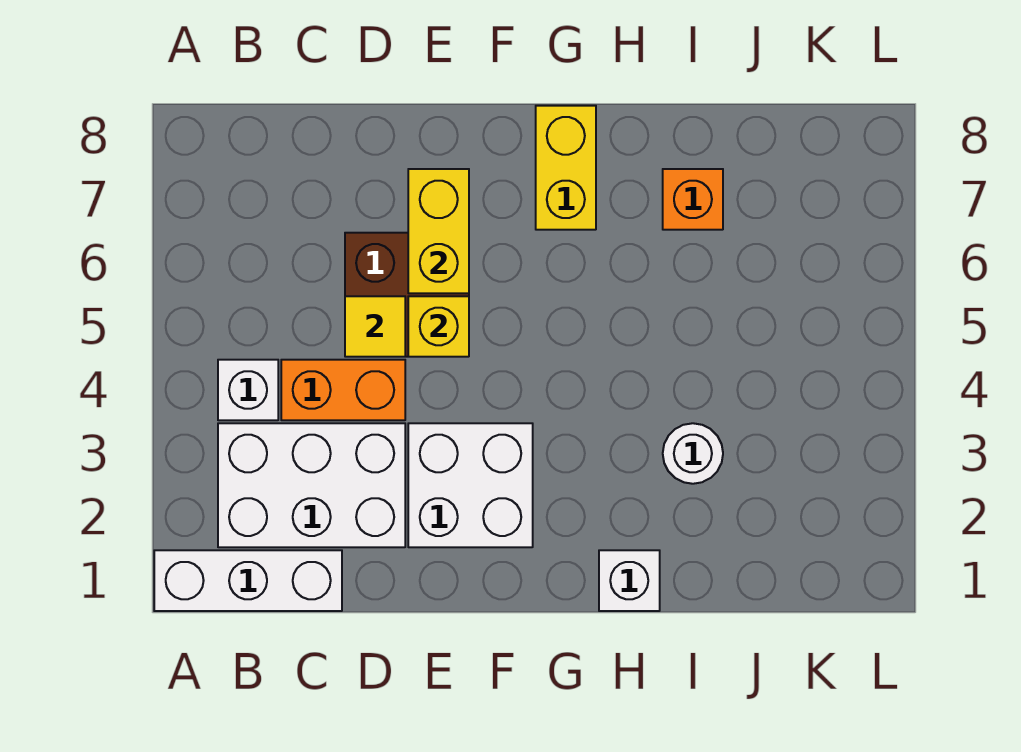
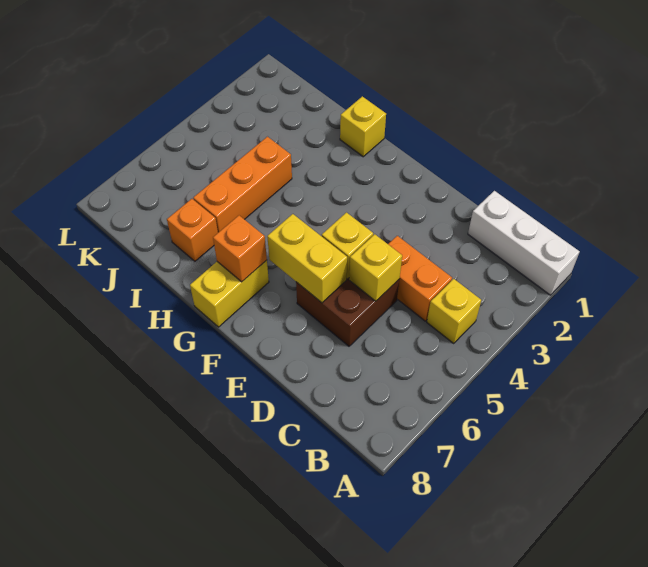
white brick B2:D3 level 1 -> none
white brick B4 level 1 -> yellow brick B4 level 1
yellow tile D5 level 2 -> yellow brick D5 level 2
white brick E2:F3 level 1 -> none
yellow brick E6:E7 level 2 -> yellow brick E6:F6 level 2
none -> orange brick G7 level 2
white brick H1 level 1 -> yellow brick H1 level 1
white round brick I3 level 1 -> none
none -> orange brick I4:I6 level 1

